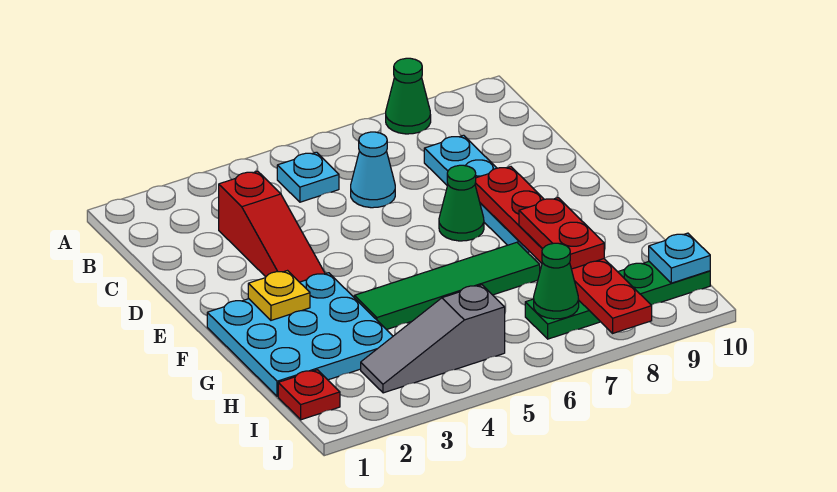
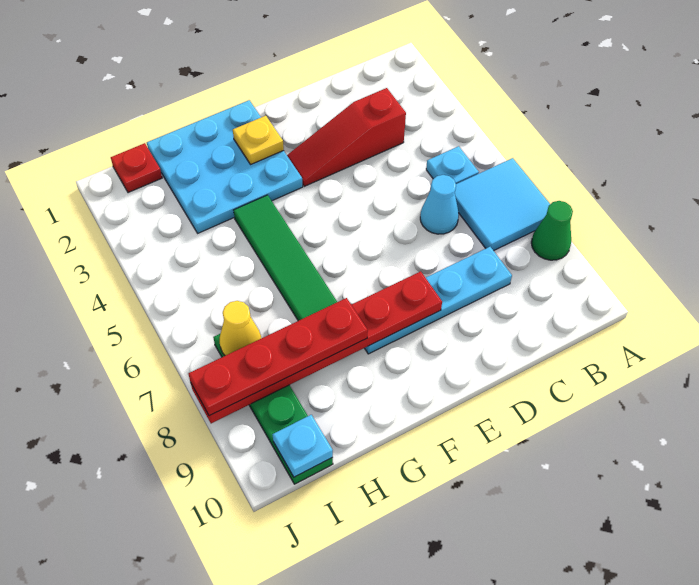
none -> cyan tile A6:B7 level 1
green cone E7 level 1 -> none
red plate G8:H8 level 3 -> red plate G8:J8 level 3
grey slope I3:I5 level 1 top 5 -> none
green cone I7 level 2 -> yellow cone I7 level 2

